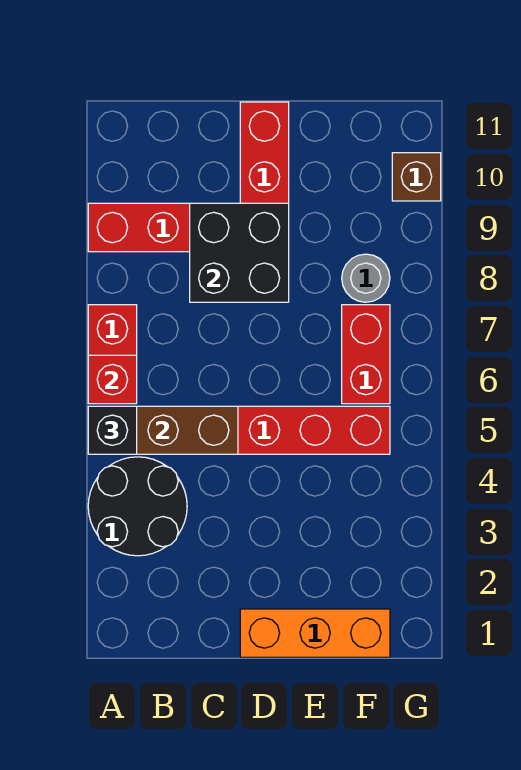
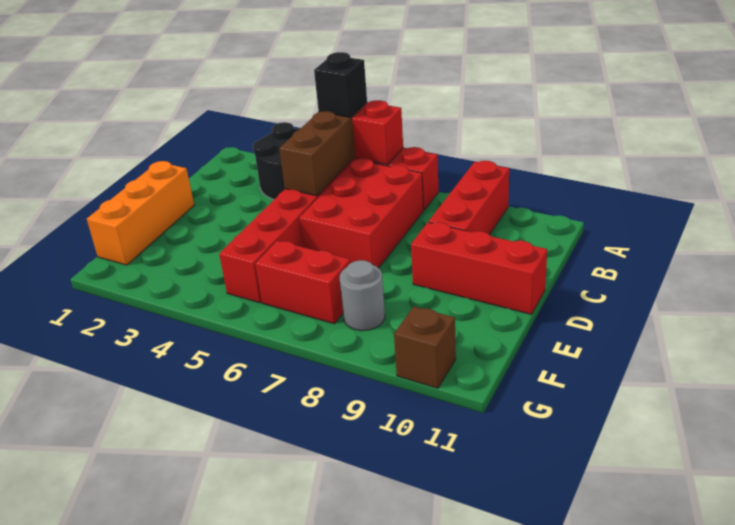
none -> red brick B6:D7 level 1
black brick C8:D9 level 2 -> none

